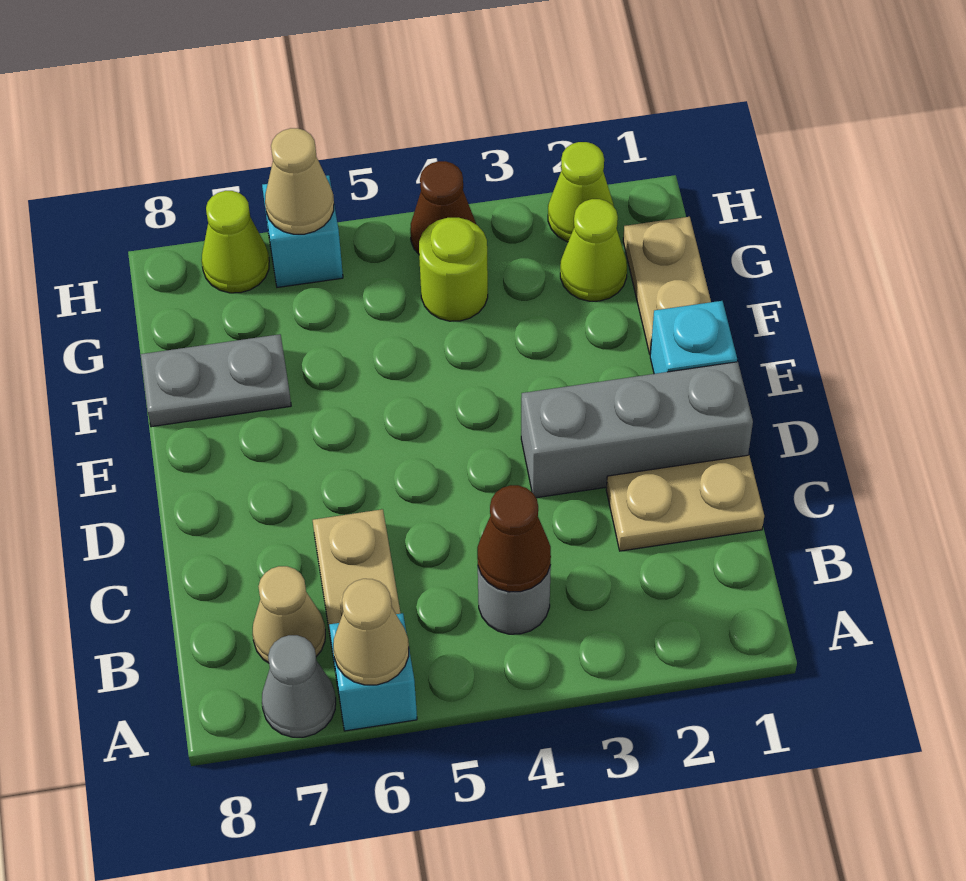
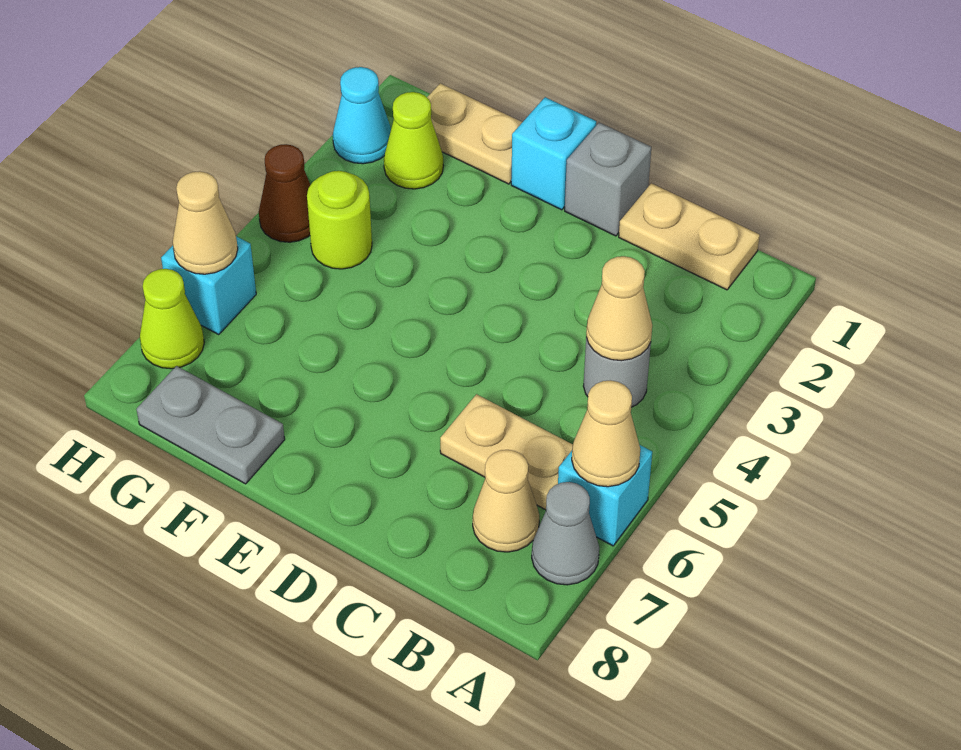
brown cone B4 level 2 -> tan cone B4 level 2
tan plate C1:C2 level 1 -> tan plate B1:C1 level 1
grey brick D1:D3 level 1 -> grey brick D1 level 1
grey plate F7:F8 level 1 -> grey plate F8:G8 level 1
lime cone H2 level 1 -> cyan cone H2 level 1

